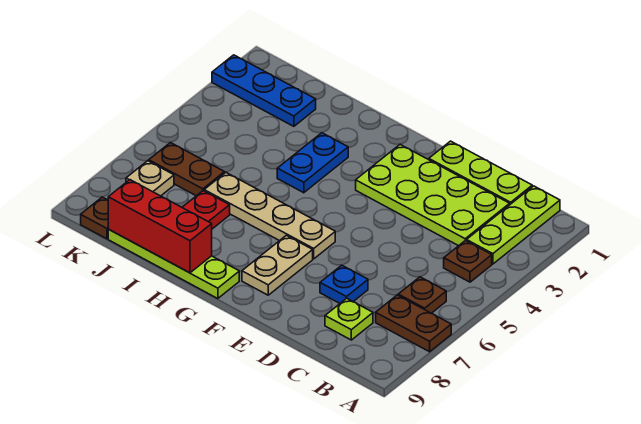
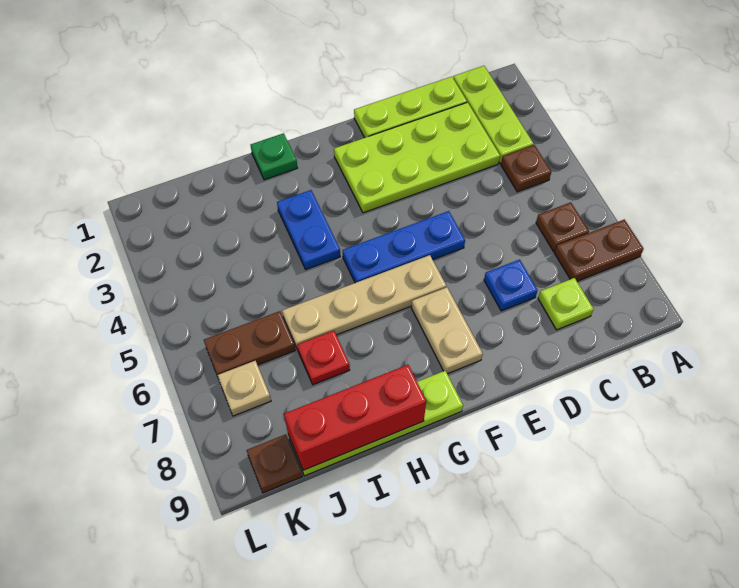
none -> green plate H1 level 1
blue plate J2:L2 level 1 -> blue plate E5:G5 level 1

